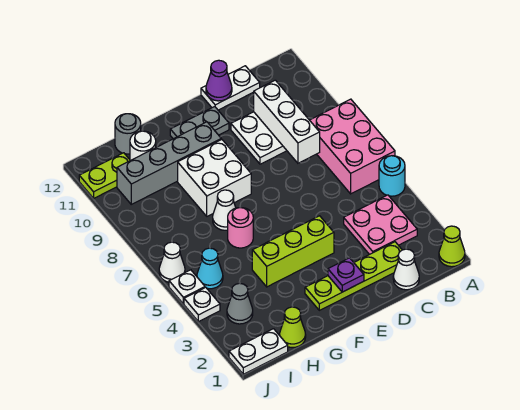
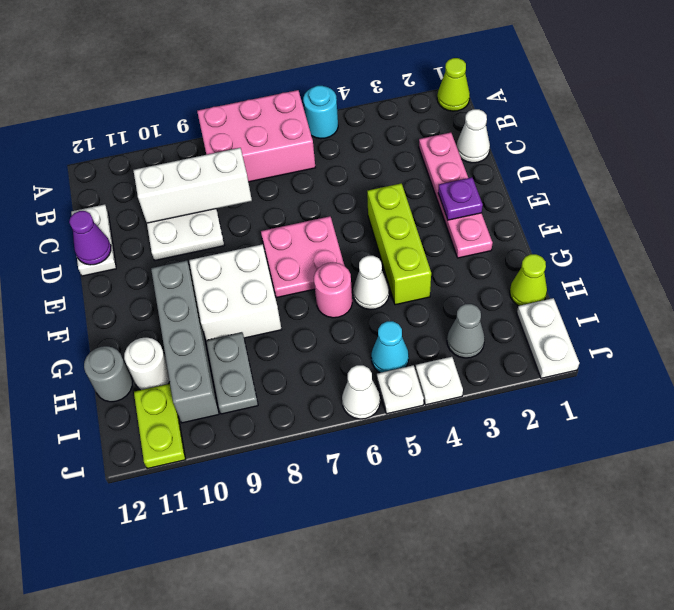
pink plate B3:C4 level 1 -> pink plate E6:F7 level 1
lime plate C2:F2 level 1 -> pink plate C2:F2 level 1
grey plate E11:F11 level 1 -> grey plate H9:I9 level 1
white cone G7 level 1 -> white cone G5 level 1

